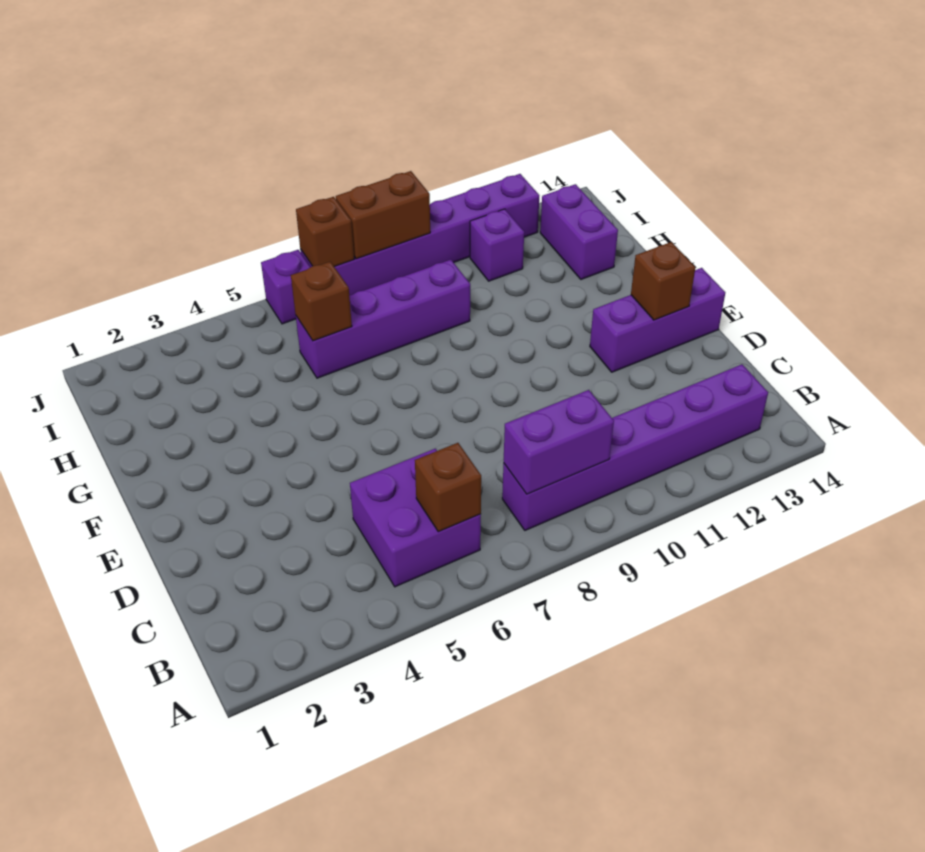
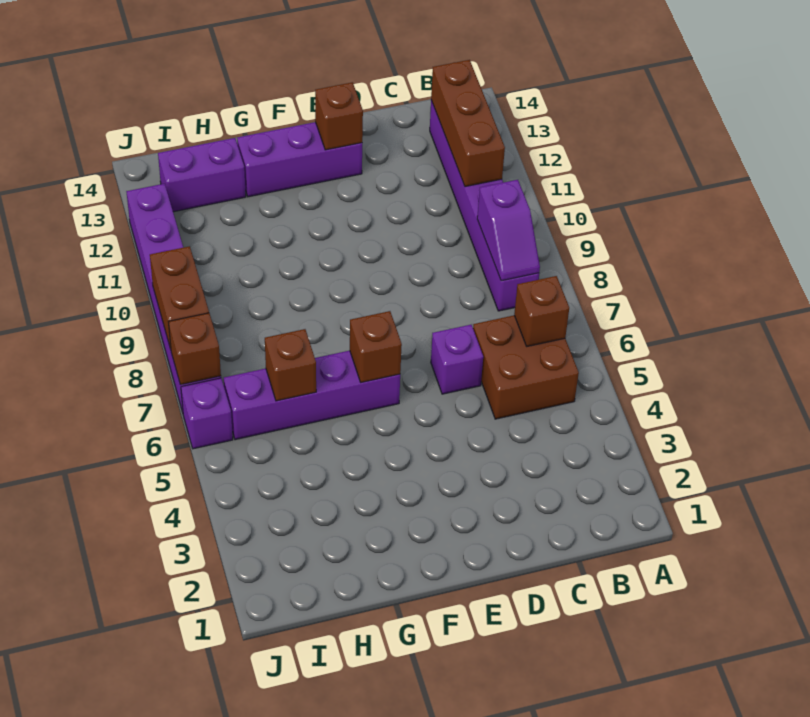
purple brick B5:C6 level 1 -> brown brick B5:C6 level 1
purple brick B8:B9 level 2 -> purple slope B8:B9 level 2 top 9
none -> brown brick B11:B13 level 2
purple brick E12:E14 level 1 -> purple brick E13:G13 level 1
none -> brown brick F6 level 2
purple brick H6:H9 level 1 -> purple brick F6:I6 level 1
purple brick I11 level 1 -> purple brick D6 level 1

